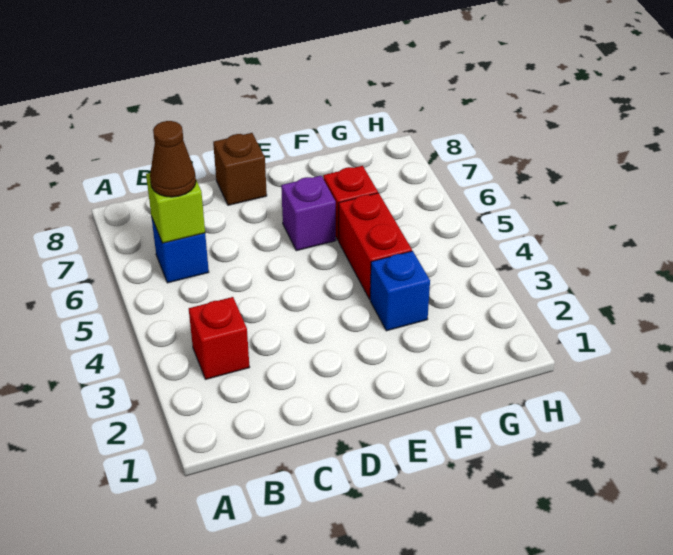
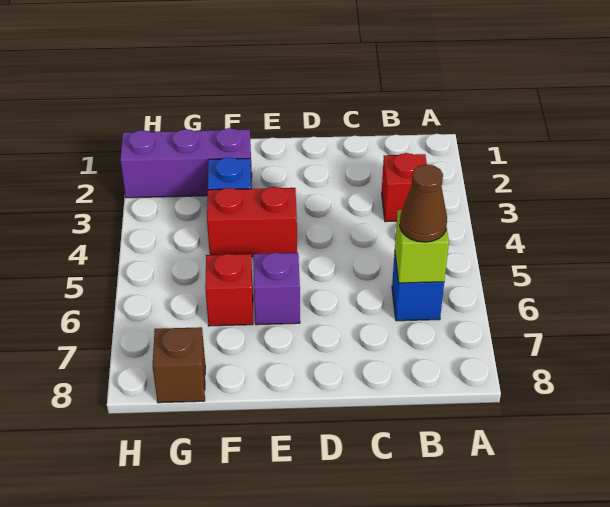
brown brick D8 level 1 -> brown brick G8 level 1
none -> purple brick F2:H2 level 1
red brick F4:F5 level 1 -> red brick E4:F4 level 1

